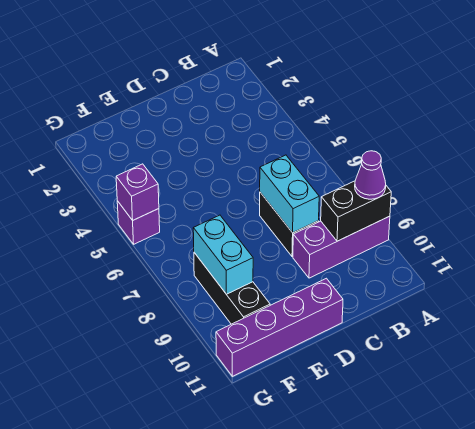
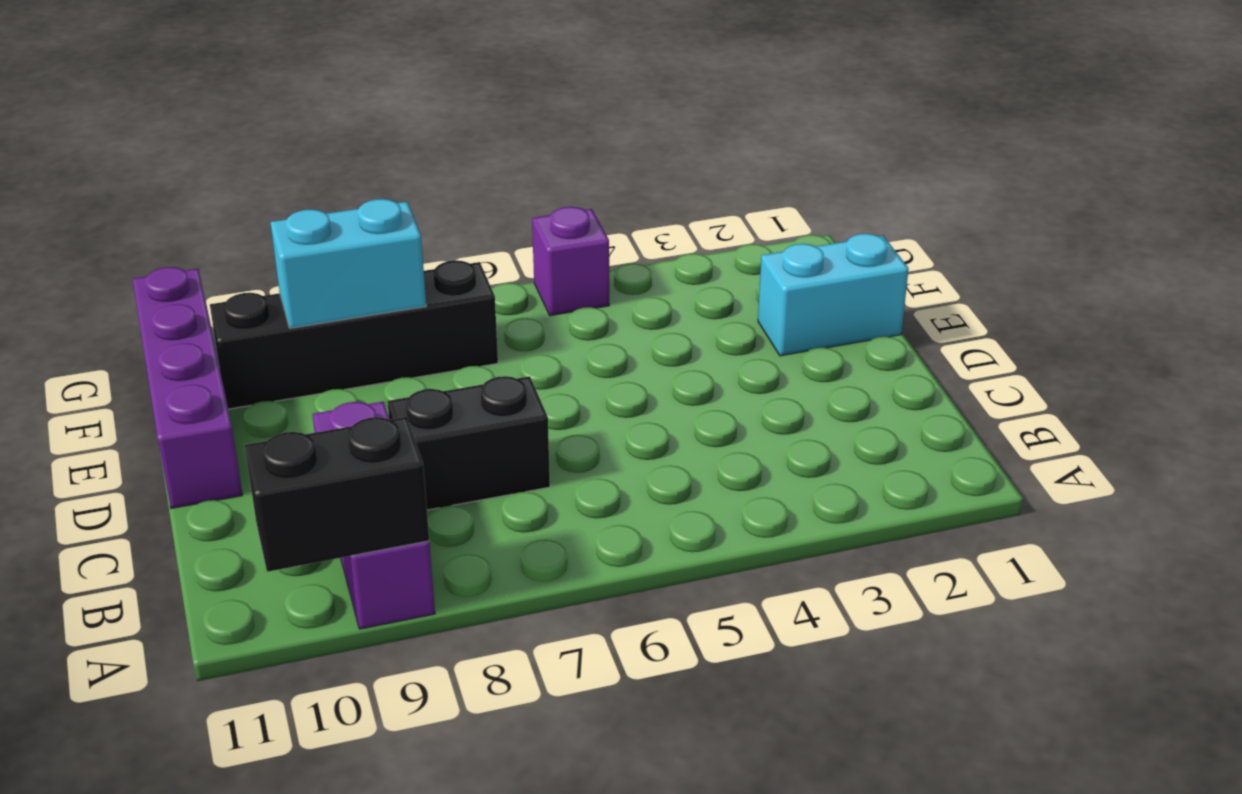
black brick A9:B9 level 2 -> black brick A9:A10 level 2
purple cone A9 level 3 -> none
cyan brick C7:C8 level 2 -> cyan brick E1:E2 level 1
black brick F8:F10 level 1 -> black brick F7:F10 level 1
purple brick G5 level 2 -> none

